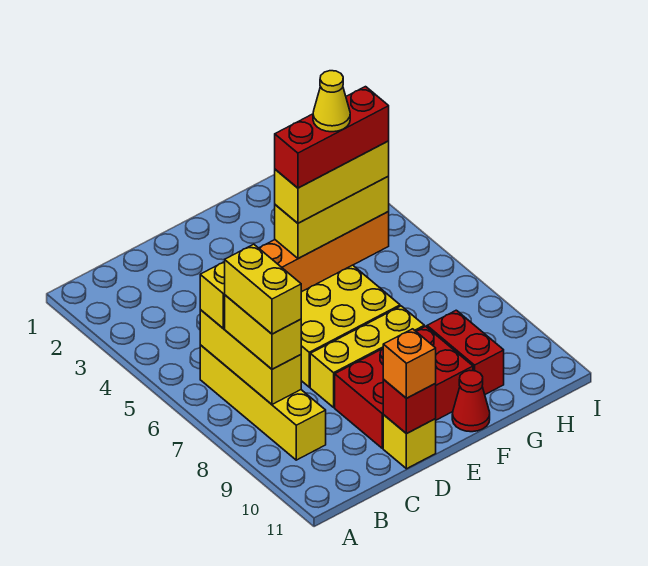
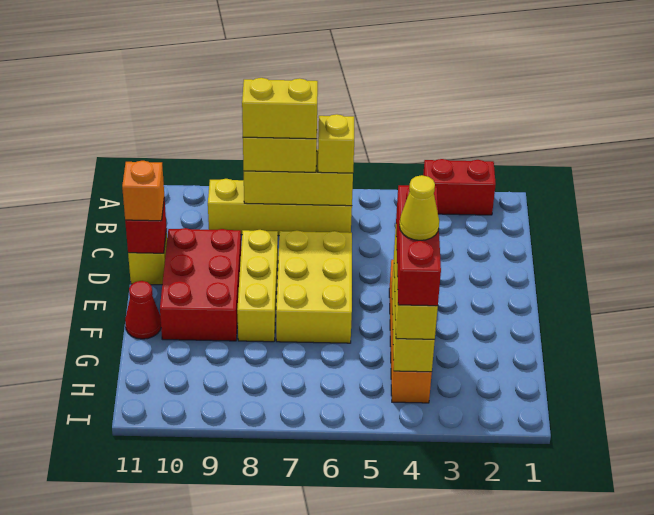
red brick G9:G10 level 1 -> red brick A2:A3 level 1

